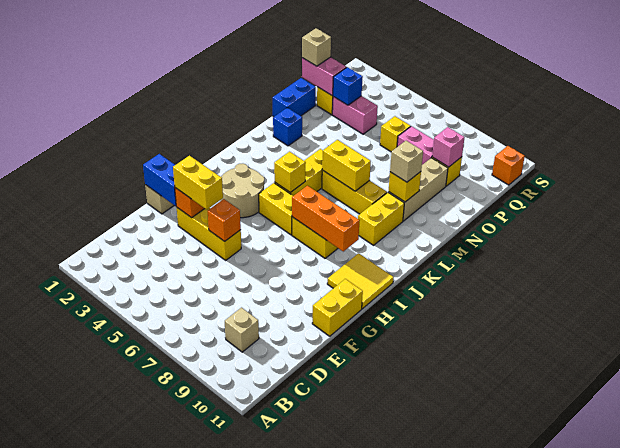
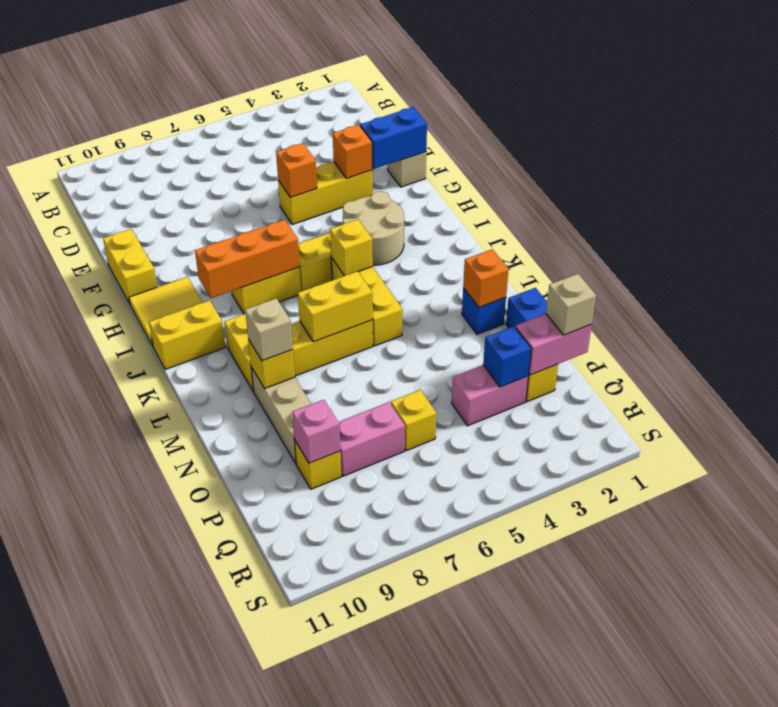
tan brick C9 level 1 -> none
yellow brick F3:F4 level 3 -> yellow brick J10:J11 level 1
orange brick R11 level 1 -> orange brick M2 level 2

